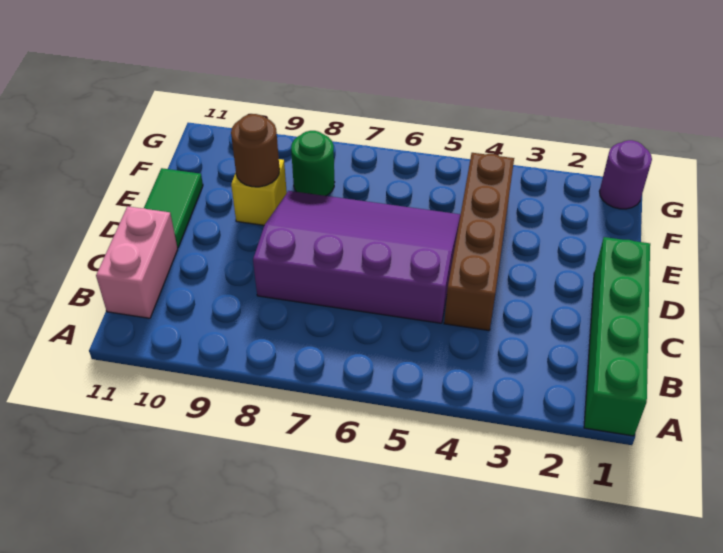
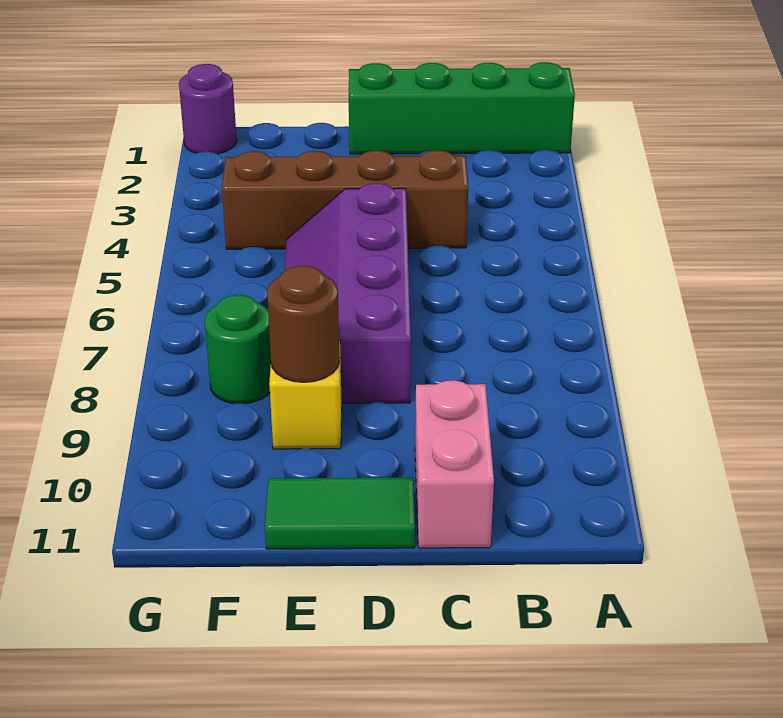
pink brick B11:C11 level 1 -> pink brick C10:C11 level 1
purple slope C5:E8 level 1 top C -> purple slope D5:E8 level 1 top D

